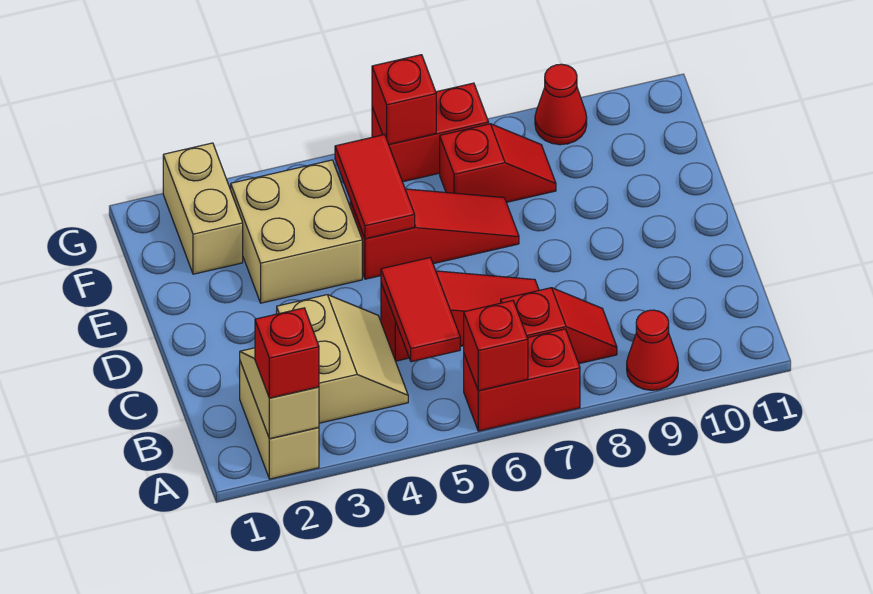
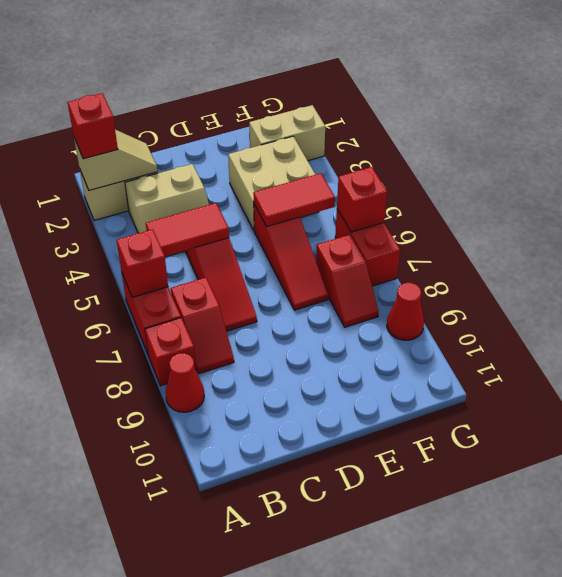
none -> red brick A8 level 1

